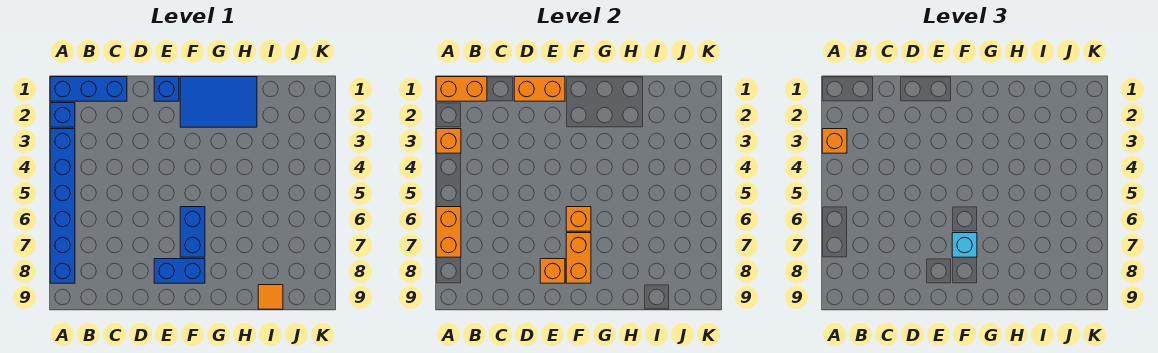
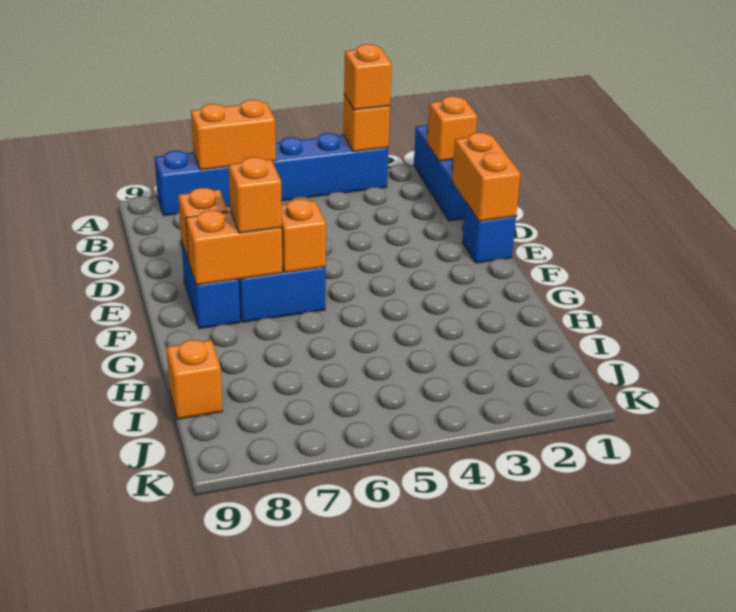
orange brick A1:B1 level 2 -> orange brick B1 level 2
blue brick A2 level 1 -> none
blue tile F1:H2 level 1 -> none
cyan brick F7 level 3 -> orange brick F7 level 3
orange tile I9 level 1 -> orange brick I9 level 1

